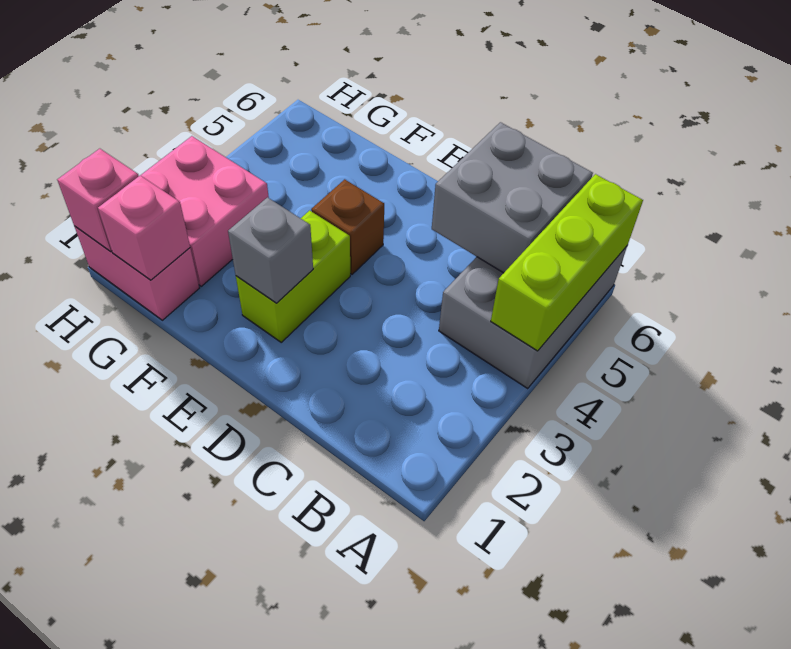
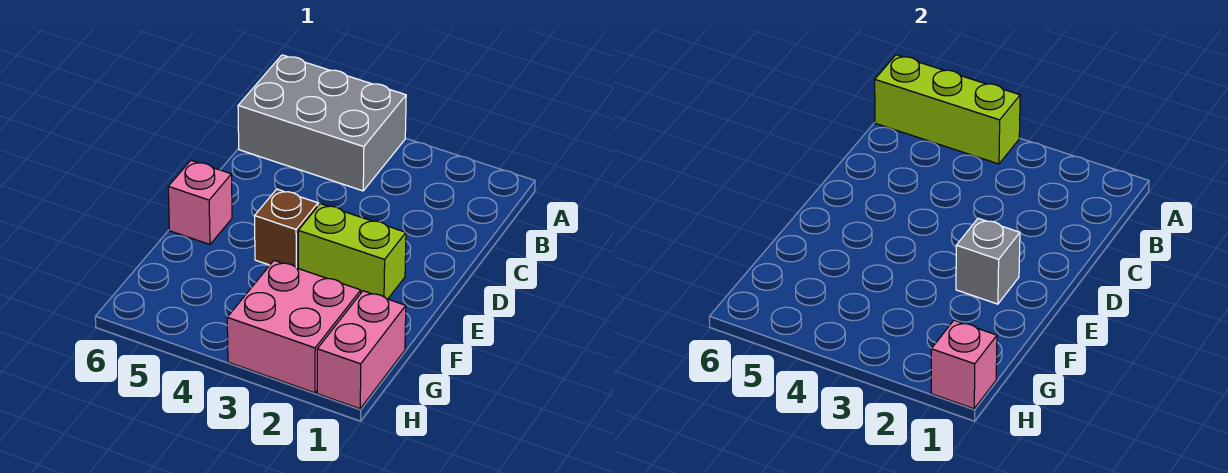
grey brick B5:C6 level 2 -> none
pink brick G1 level 2 -> pink brick E6 level 1

